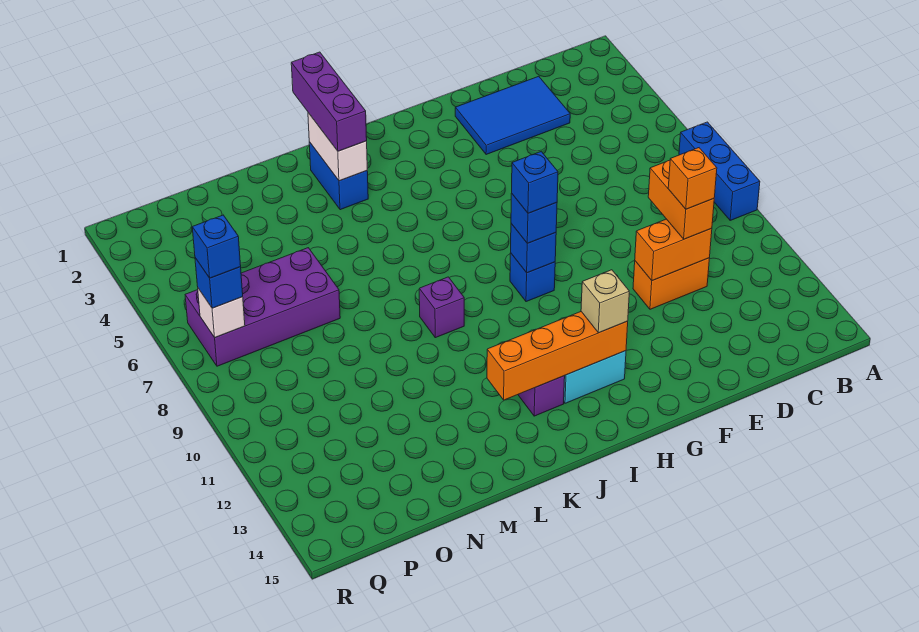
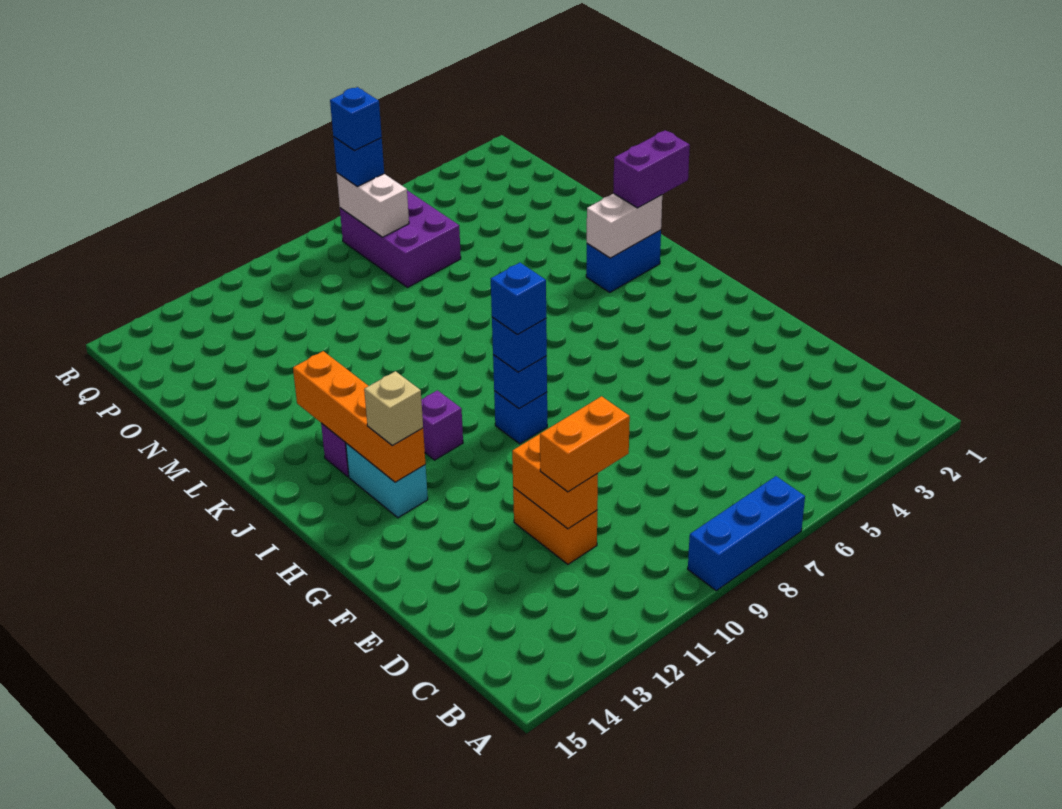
blue tile D2:F3 level 1 -> none
orange brick D11 level 4 -> none
purple brick K1:K3 level 3 -> purple brick K1:K2 level 3
purple brick K9 level 1 -> purple brick I11 level 1
purple brick N6:Q7 level 1 -> purple brick O6:Q7 level 1
white brick Q7 level 2 -> white brick P7:Q7 level 2

